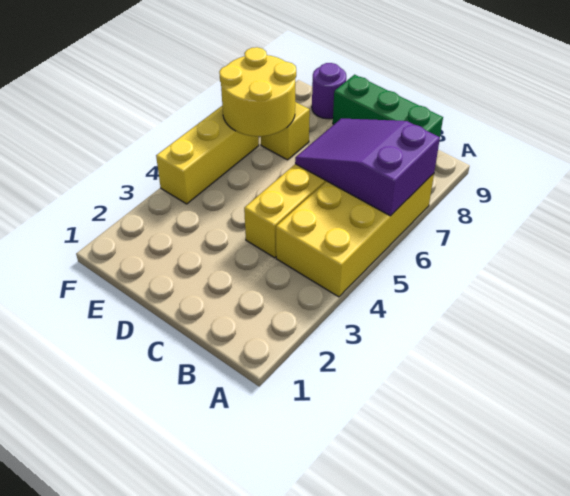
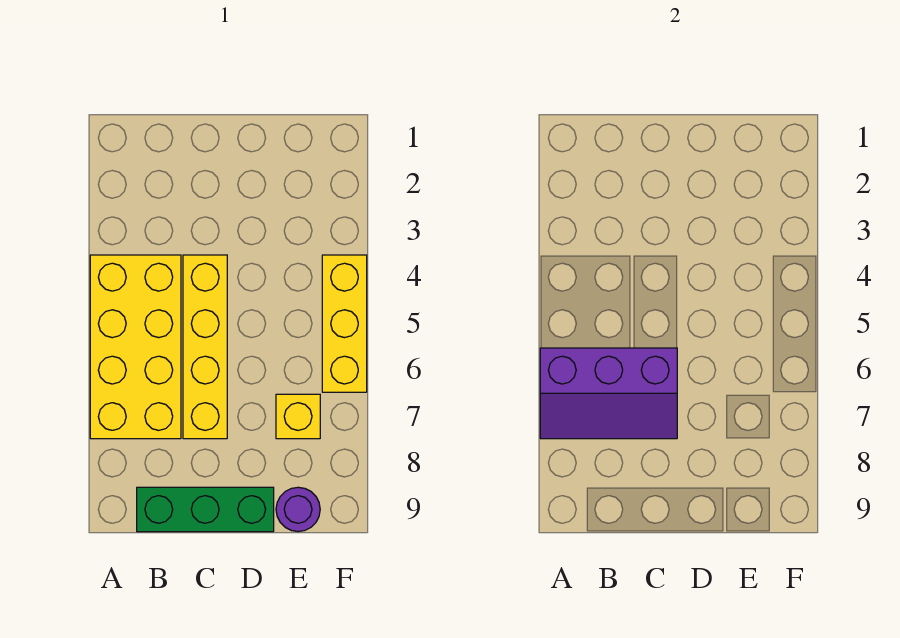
purple slope A6:C7 level 2 top A -> purple slope A6:C7 level 2 top 6
yellow round brick E6:F7 level 2 -> none

